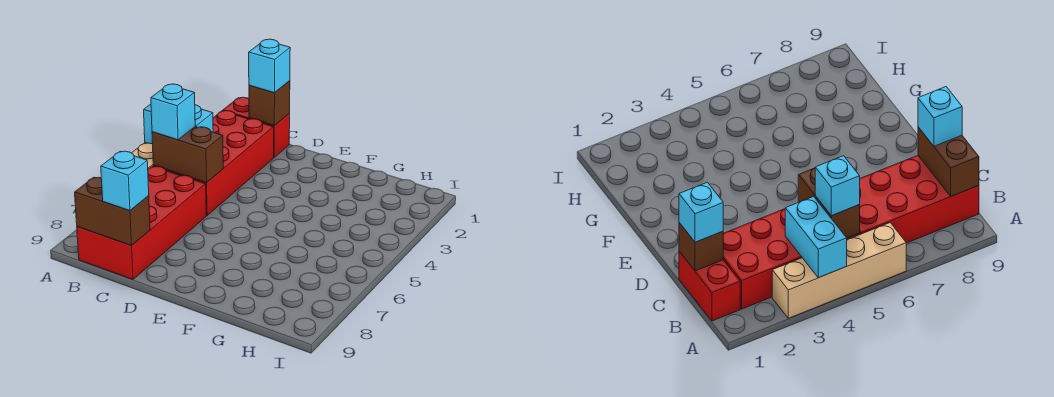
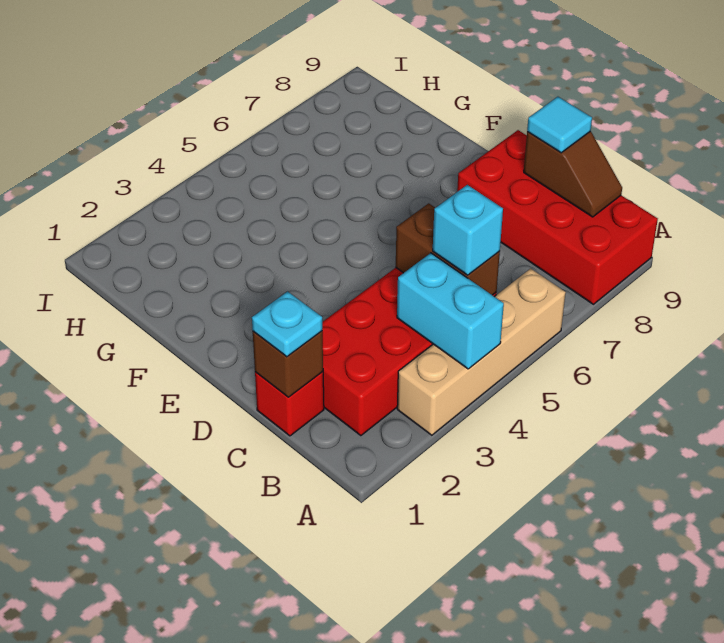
red brick B1:C1 level 1 -> red brick C1 level 1
red brick B6:C9 level 1 -> red brick A8:D9 level 1
brown brick B9:C9 level 2 -> brown slope B9:C9 level 2 top C
cyan brick C1 level 3 -> cyan plate C1 level 3
cyan brick C9 level 3 -> cyan tile C9 level 3

